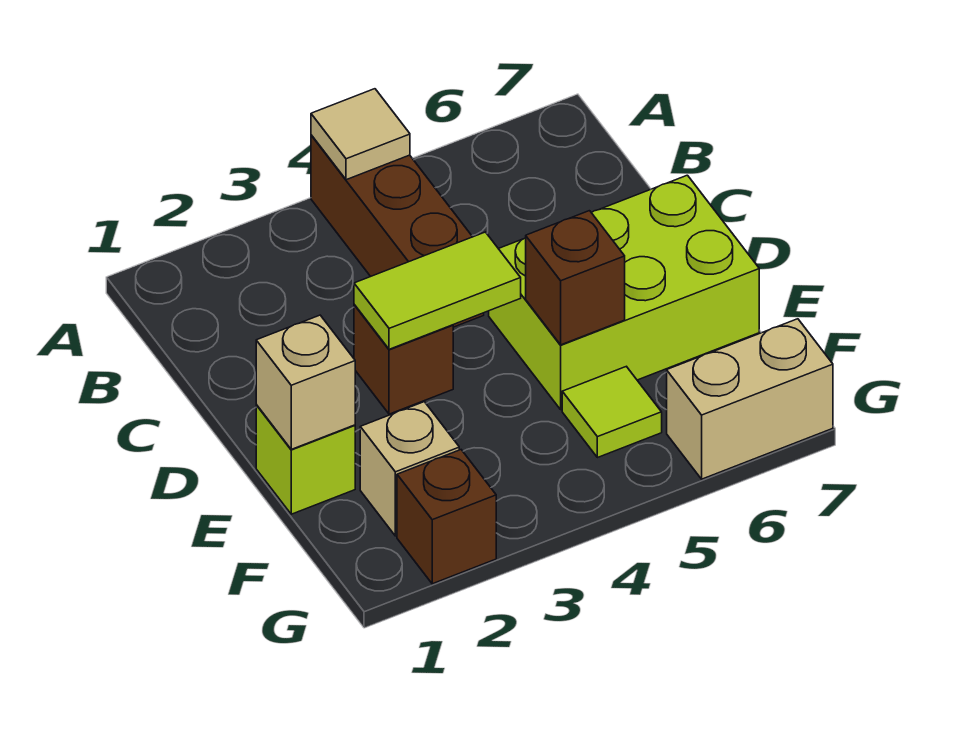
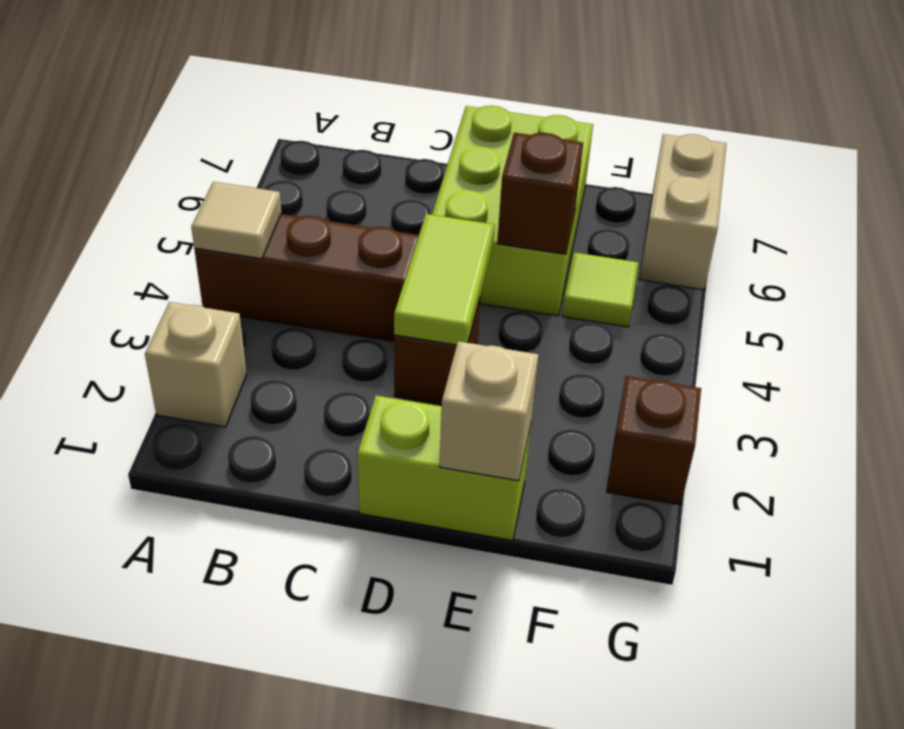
lime brick E1 level 1 -> lime brick D1:E1 level 1
tan brick F2 level 1 -> tan brick A2 level 1

